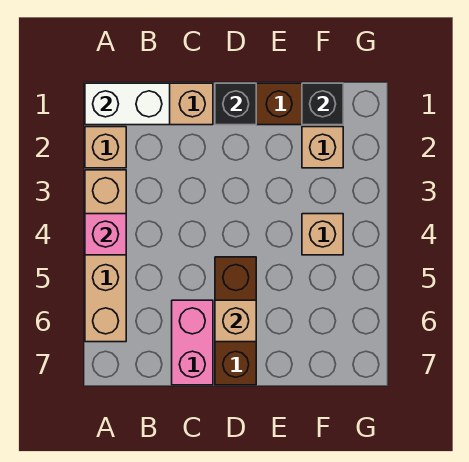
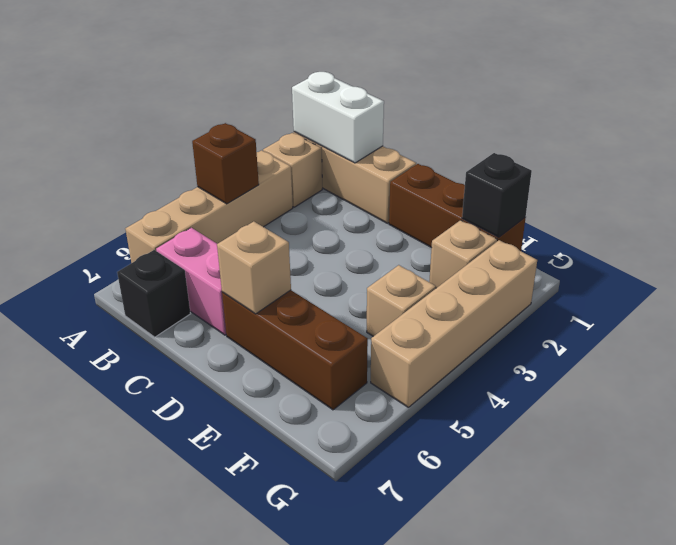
pink brick A4 level 2 -> brown brick A4 level 2
pink brick C6:C7 level 1 -> pink brick B6:C6 level 1
black brick D1 level 2 -> black brick B7 level 1
brown brick D5:D7 level 1 -> brown brick D6:F6 level 1
none -> tan brick G2:G5 level 1

